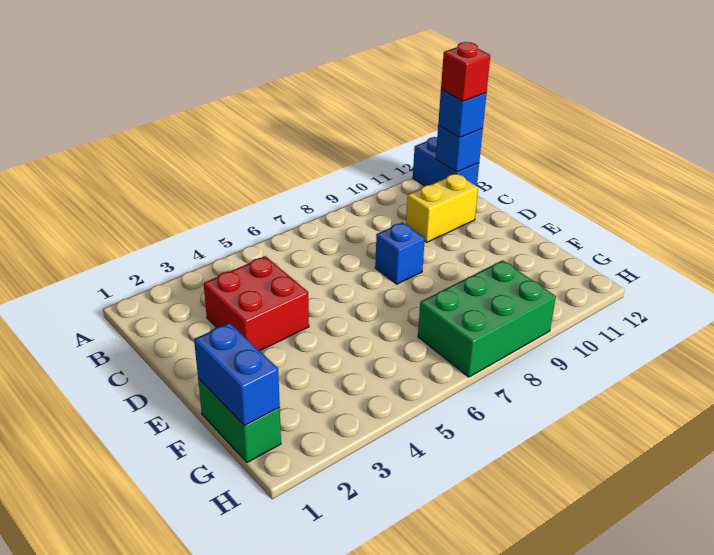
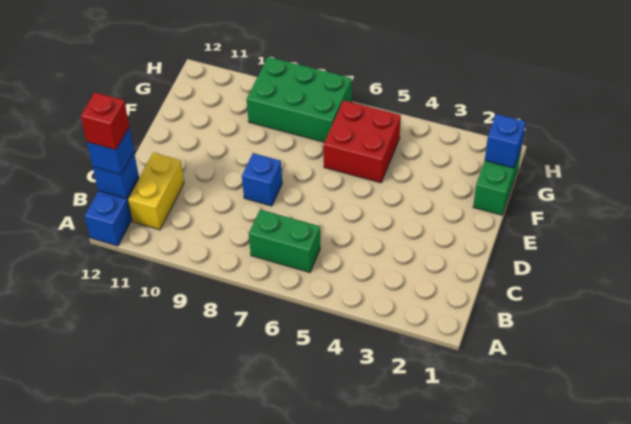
none -> green brick B6:B7 level 1
red brick C3:D4 level 1 -> red brick F5:G6 level 1
yellow brick C10:C11 level 1 -> yellow brick B11:C11 level 1
blue brick F1:G1 level 2 -> blue brick G1 level 2

